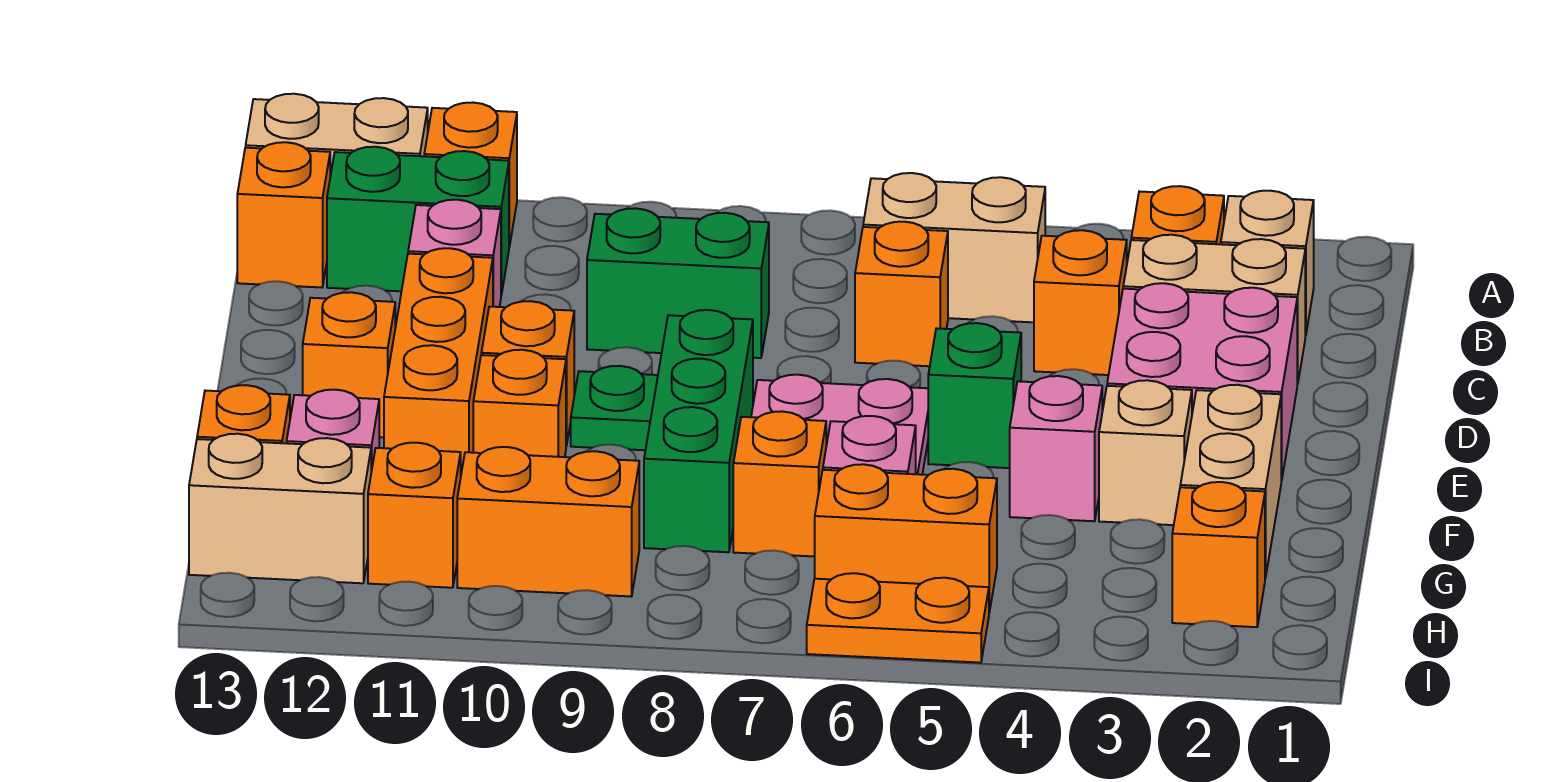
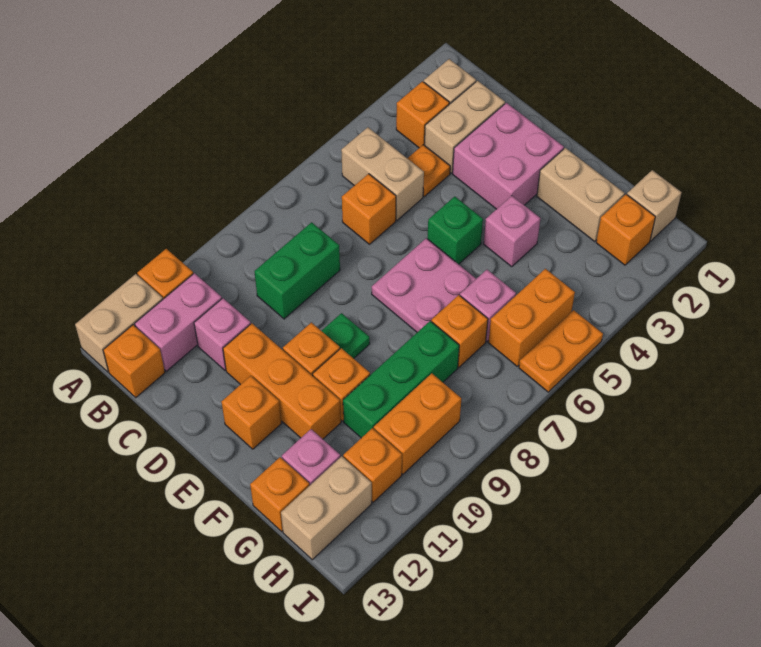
tan brick B5:B6 level 1 -> tan brick B5:C5 level 1
green brick B11:B12 level 1 -> pink brick B11:B12 level 1
orange brick C4 level 1 -> orange plate C4 level 1
green brick E8:G8 level 1 -> green brick G8:G10 level 1
tan brick F3 level 1 -> tan brick H1 level 1

